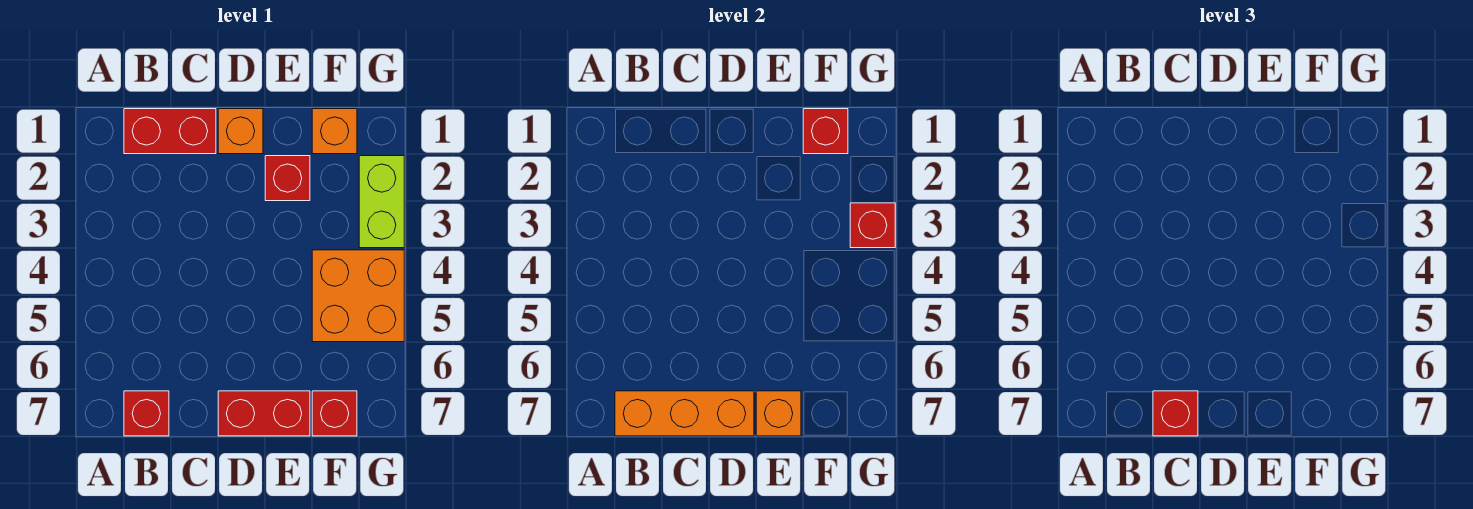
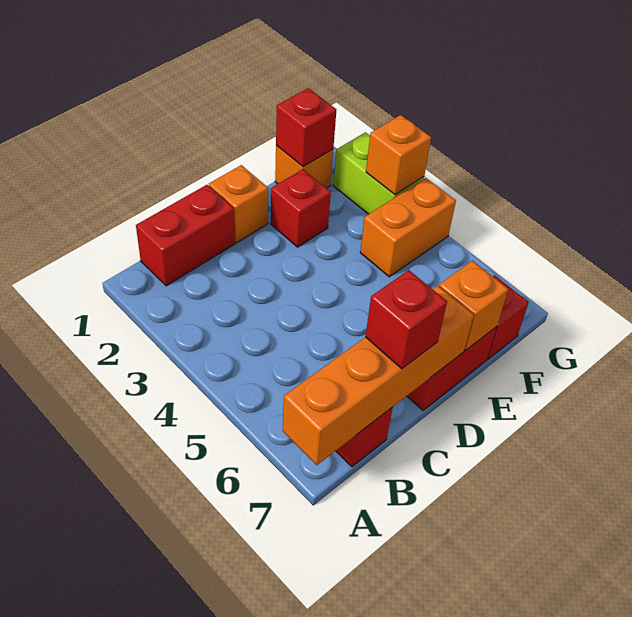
orange brick B7:D7 level 2 -> orange brick A7:D7 level 2
orange brick F4:G5 level 1 -> orange brick F4:G4 level 1
red brick G3 level 2 -> orange brick G3 level 2

